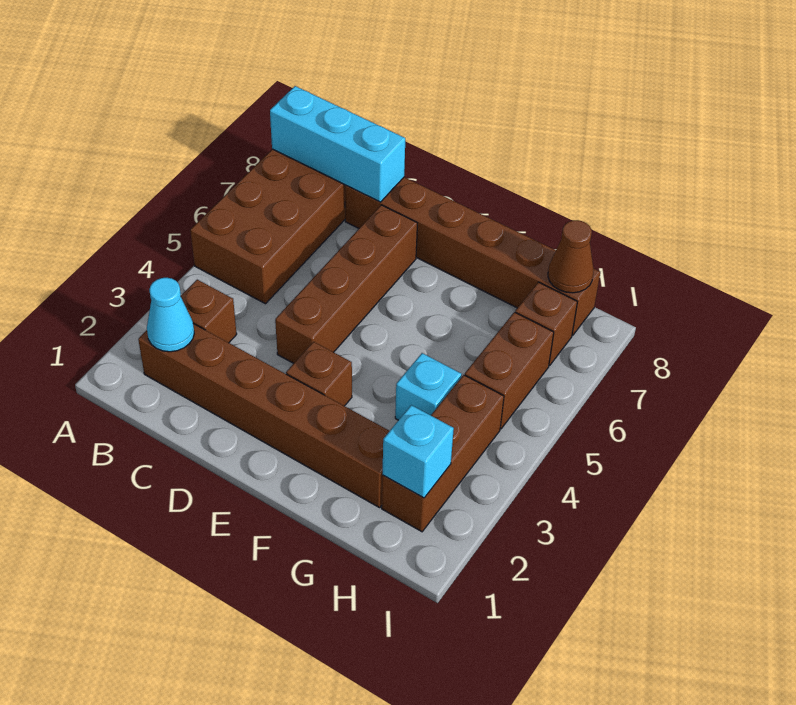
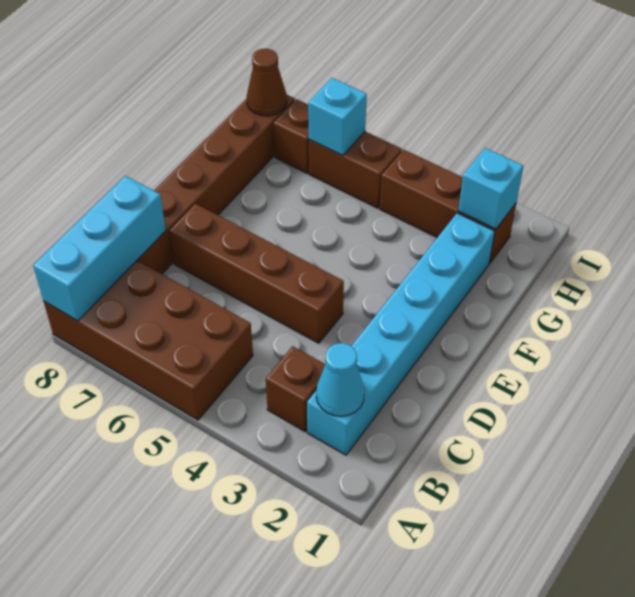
brown brick B2:G2 level 1 -> cyan brick B2:G2 level 1
brown brick E3 level 1 -> none
cyan brick G4 level 1 -> cyan brick H6 level 2

